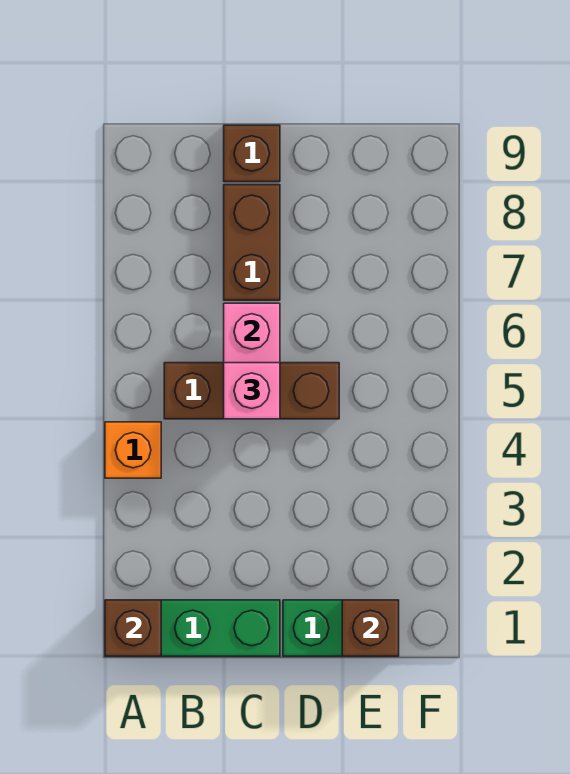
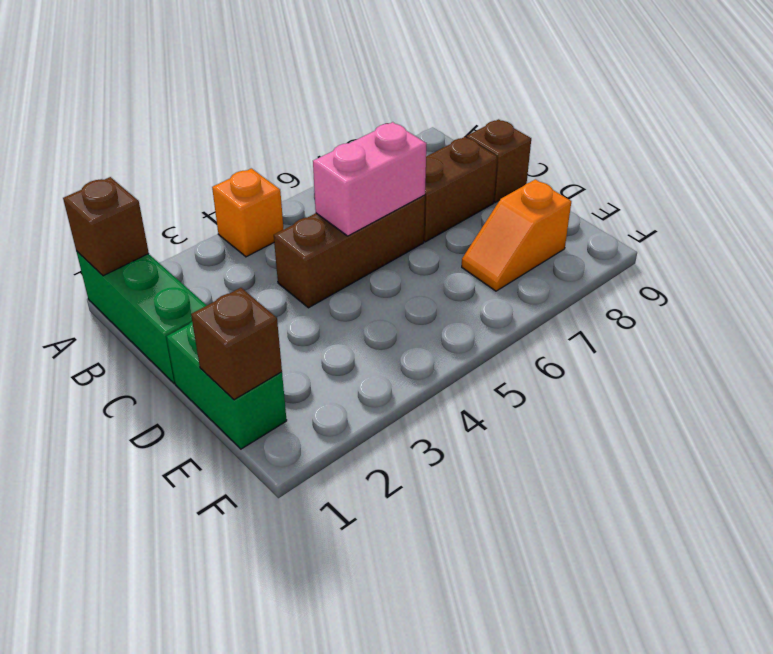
brown brick B5:D5 level 1 -> brown brick C4:C6 level 1
pink brick C5 level 3 -> none
none -> orange slope E7:E8 level 1 top 8

